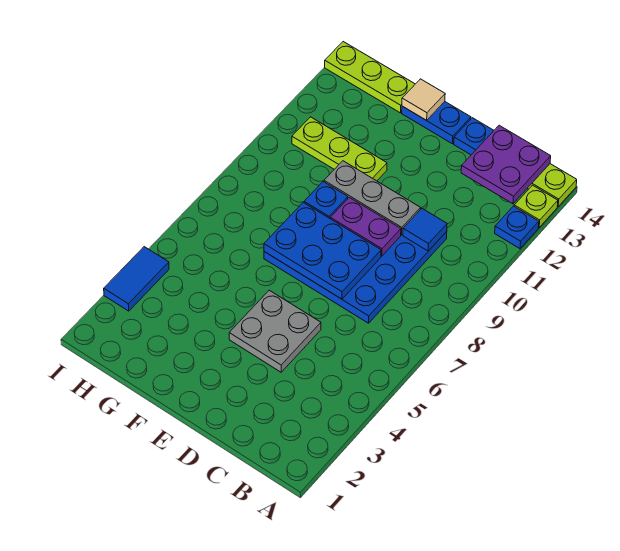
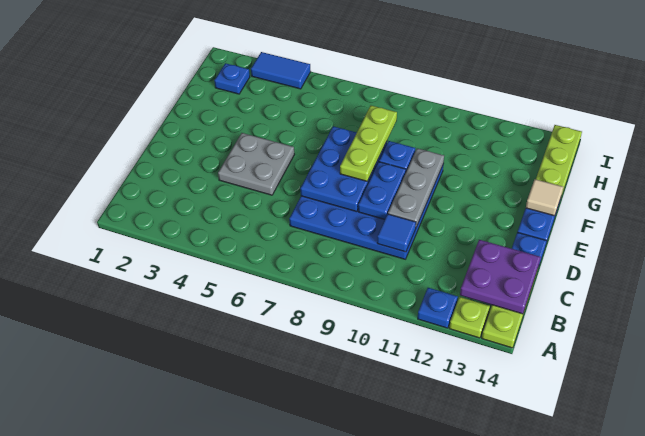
purple plate D9:E9 level 2 -> blue plate D9:E9 level 2
lime plate F11:H11 level 1 -> lime plate E8:G8 level 3
none -> blue plate H2 level 1

